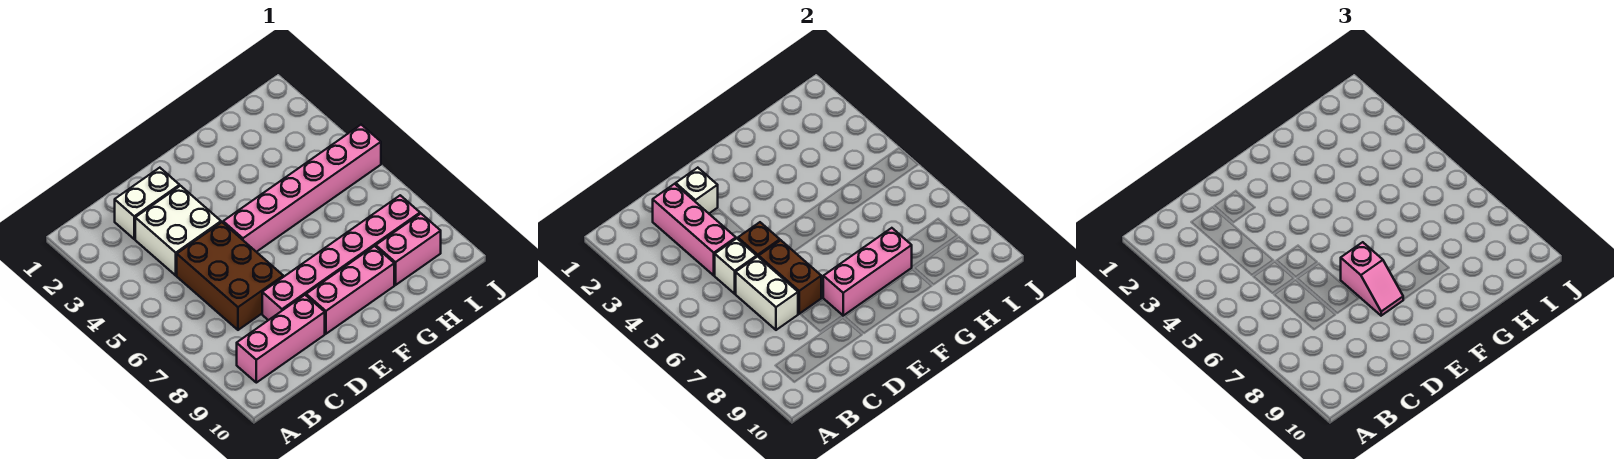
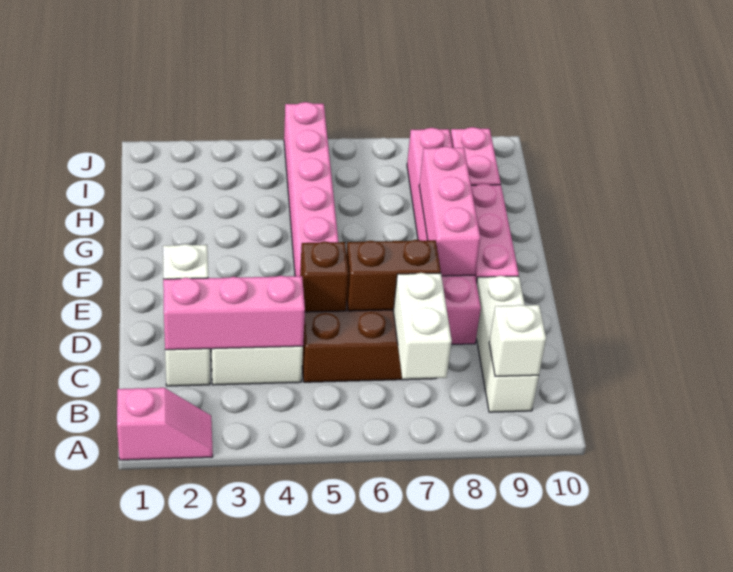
pink brick B9:D9 level 1 -> white brick B9:D9 level 1
white brick C5 level 2 -> white brick B9 level 2
white brick C6:C7 level 2 -> white brick B7:C7 level 2
pink slope E7:E8 level 3 top 7 -> pink slope A1:A2 level 1 top 1

